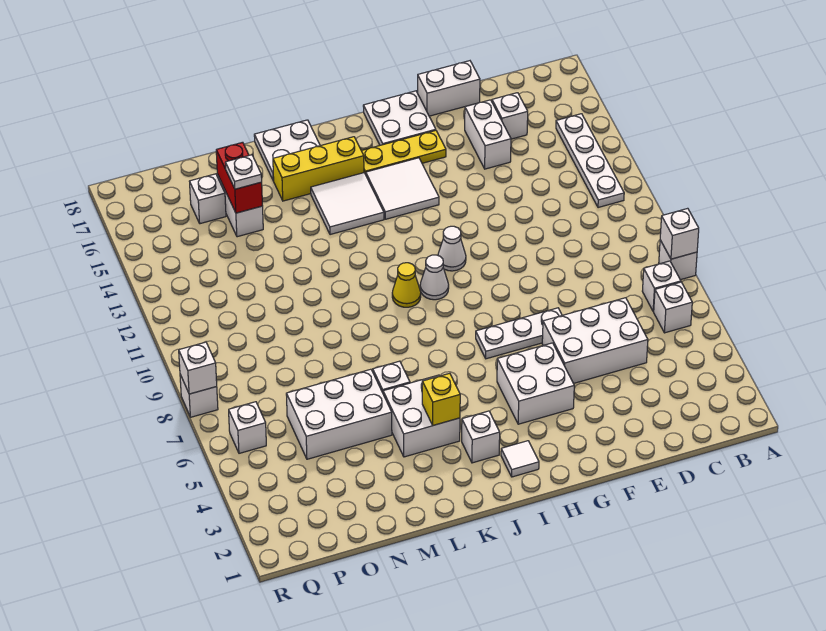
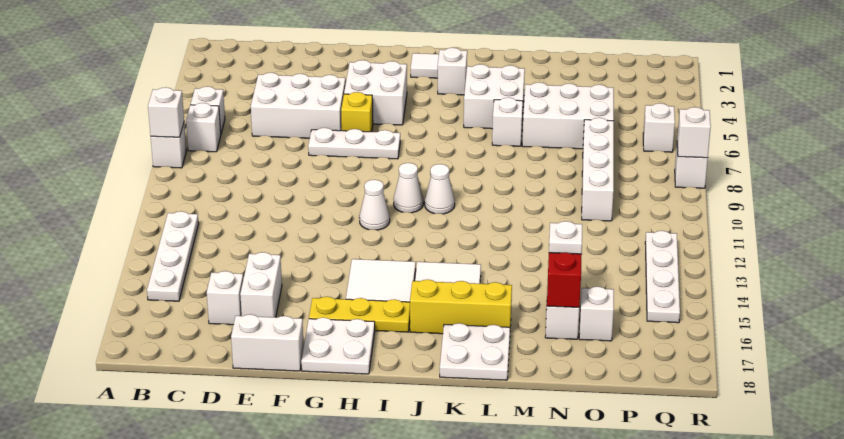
yellow cone J10 level 1 -> white cone J10 level 1
yellow brick K4 level 2 -> yellow brick G6 level 1
none -> white brick O7:O10 level 1
none -> white plate Q12:Q15 level 1

